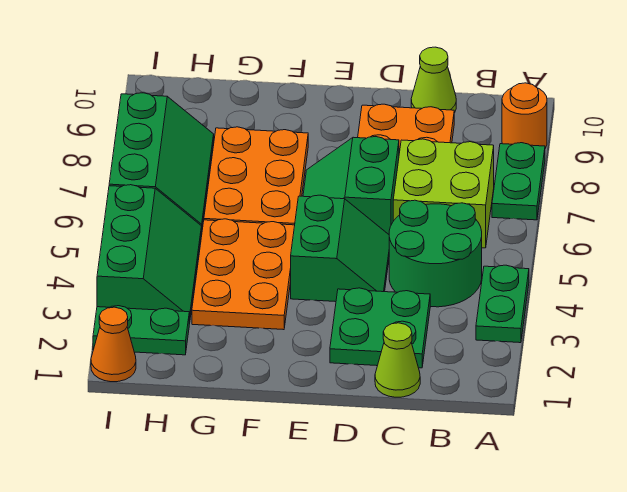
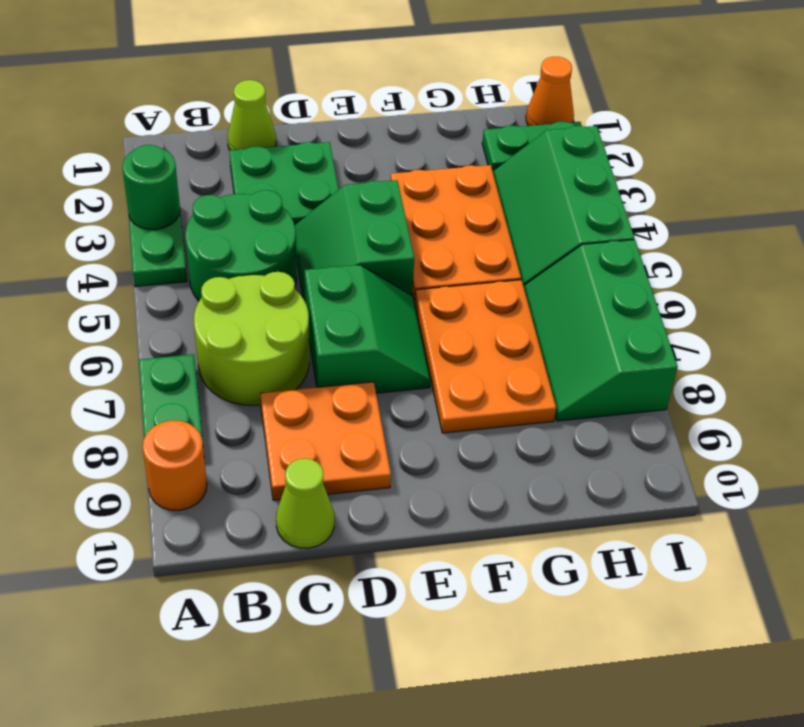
none -> green round brick A3 level 2
lime brick B6:C7 level 1 -> lime round brick B6:C7 level 1

